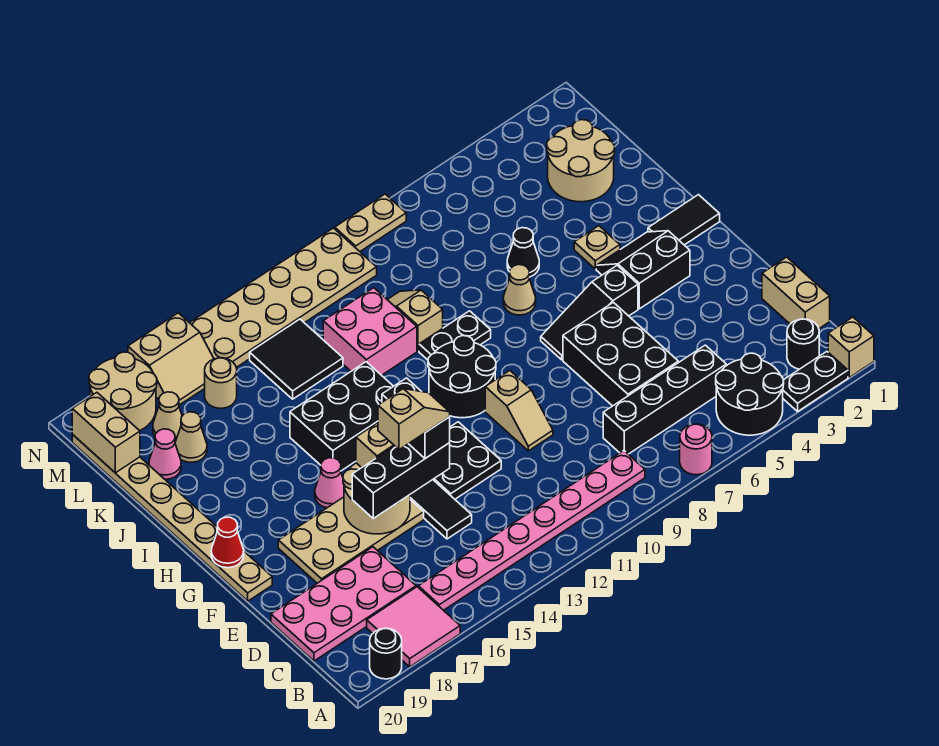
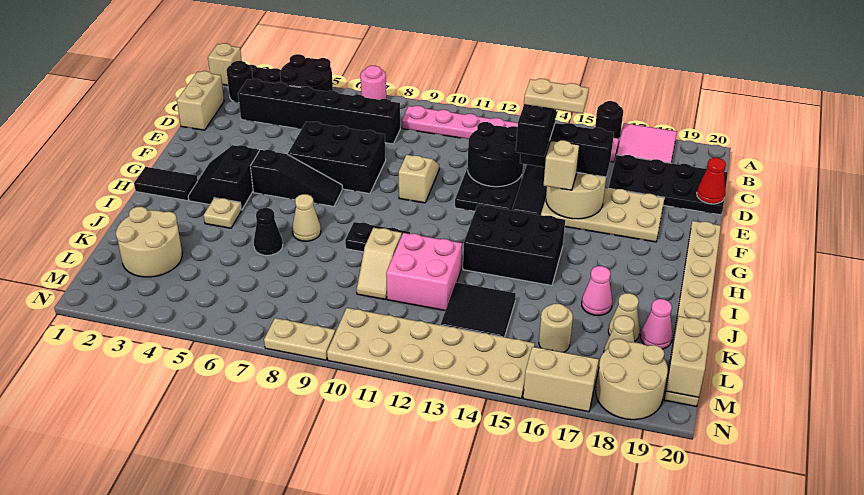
black round brick A19 level 1 -> black round brick A16 level 1
black brick C5:C8 level 1 -> black brick C3:C8 level 1
pink plate C17:D20 level 1 -> black plate C17:D20 level 1
black brick D6:F7 level 1 -> black brick E6:F8 level 1
tan slope E14:E15 level 5 top 15 -> tan plate E14:E15 level 5
black slope G3:H4 level 1 top G -> black slope G3:H4 level 1 top 4
black round brick G10:H11 level 1 -> black round brick D12:E13 level 2
pink cone G16 level 1 -> pink cone J17 level 1
red cone G20 level 2 -> red cone D20 level 2

